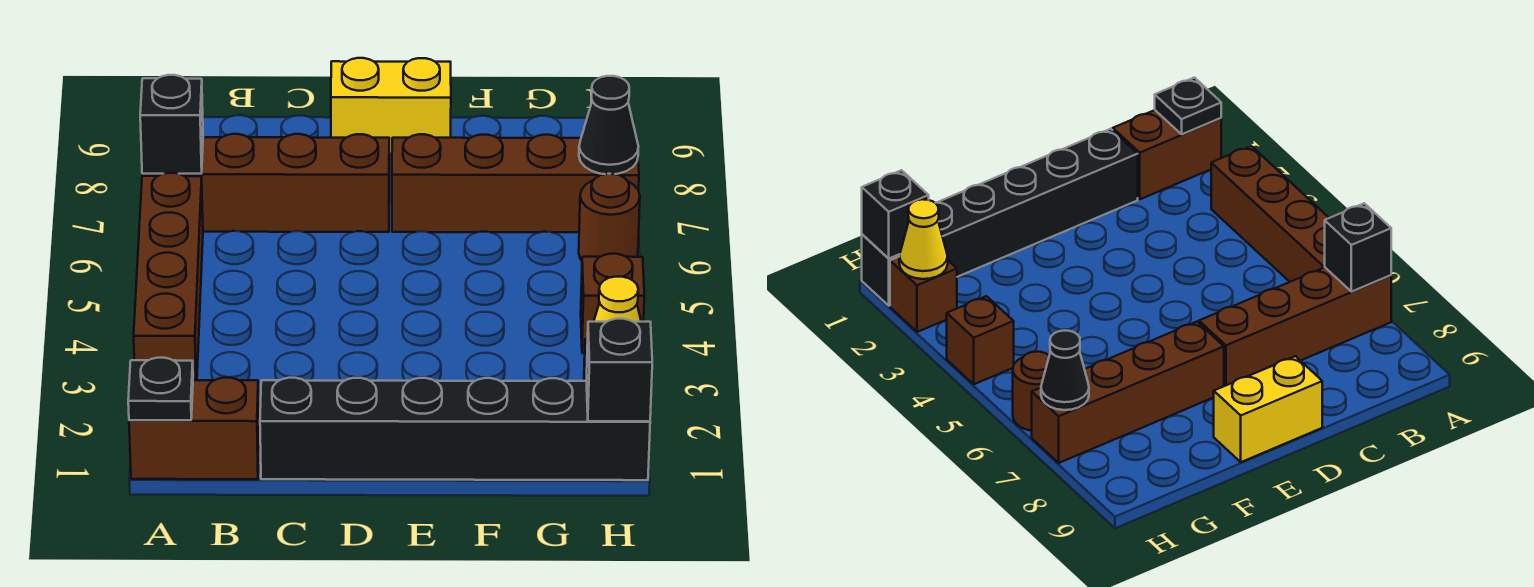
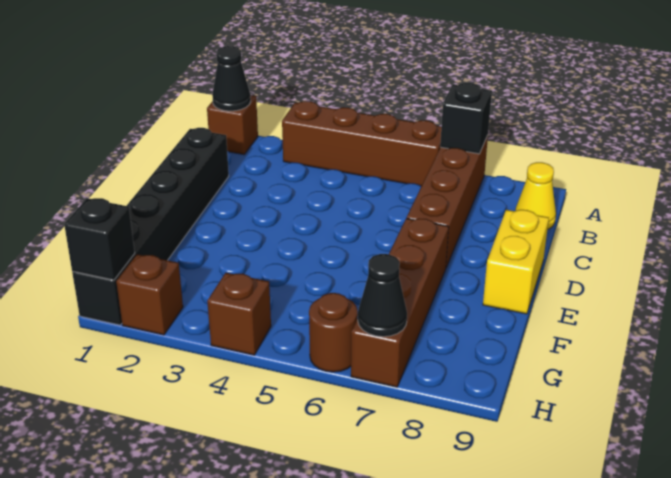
brown brick A1:B1 level 1 -> brown brick A1 level 1
black plate A1 level 2 -> black cone A1 level 2
yellow cone H2 level 2 -> yellow cone B9 level 1

